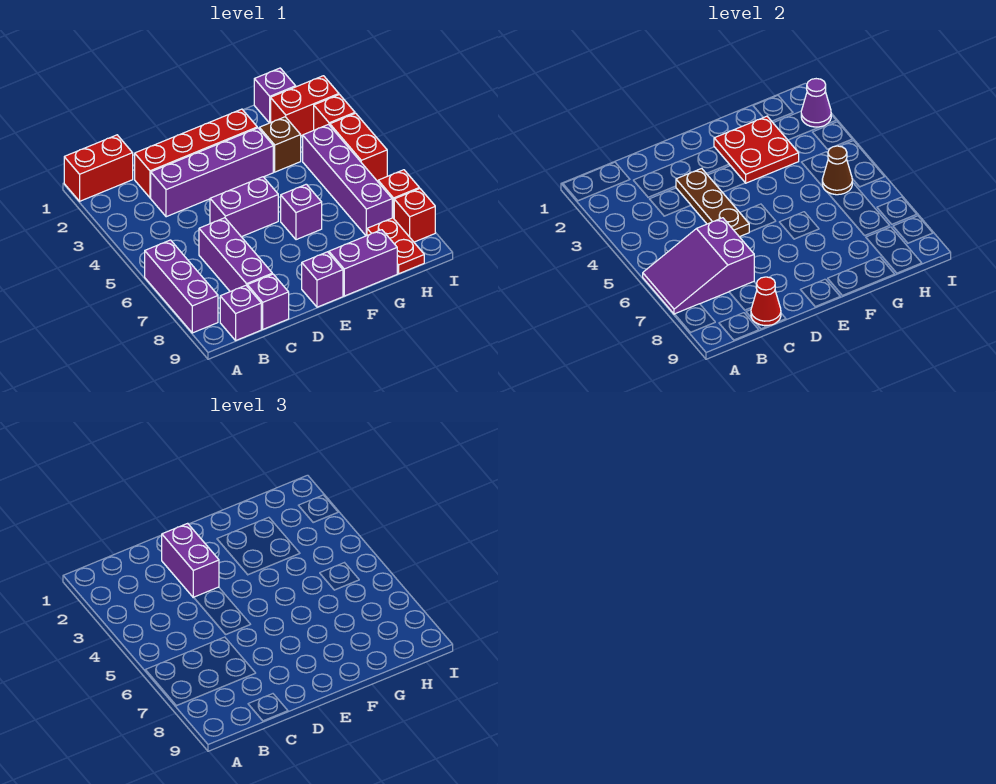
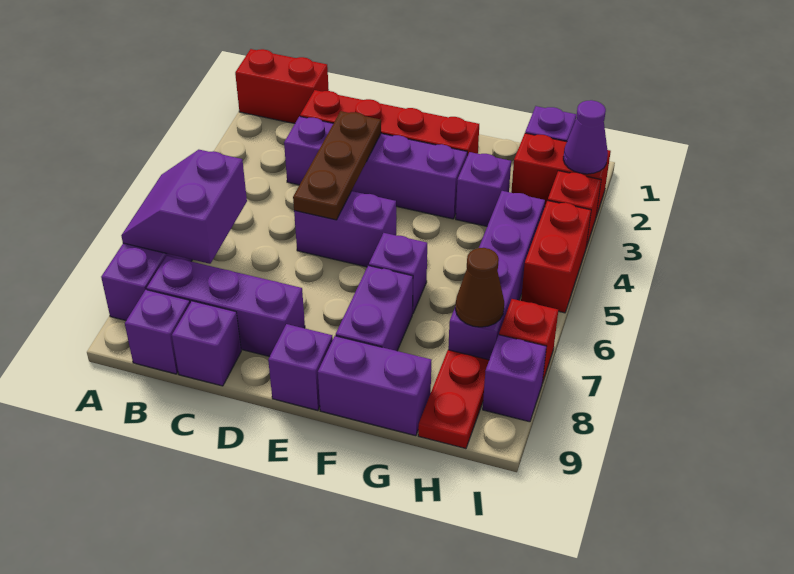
purple slope A6:C7 level 2 top C -> purple slope A6:B7 level 2 top B
purple brick C6:C8 level 1 -> purple brick B8:D8 level 1
red cone C9 level 2 -> none
purple brick D2:D3 level 3 -> purple brick F7:F8 level 1
red plate F2:G3 level 2 -> none
brown brick G3 level 1 -> purple brick G3 level 1
brown cone H5 level 2 -> brown cone H7 level 2
red brick I8 level 1 -> purple brick I8 level 1

